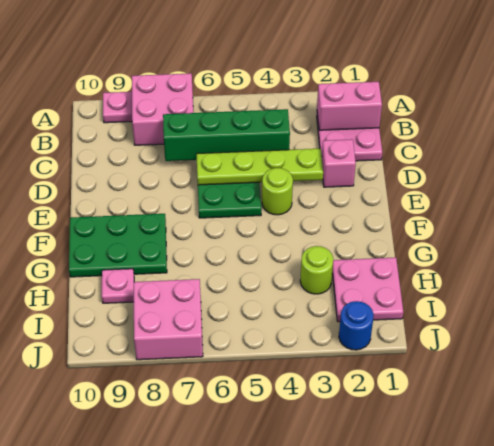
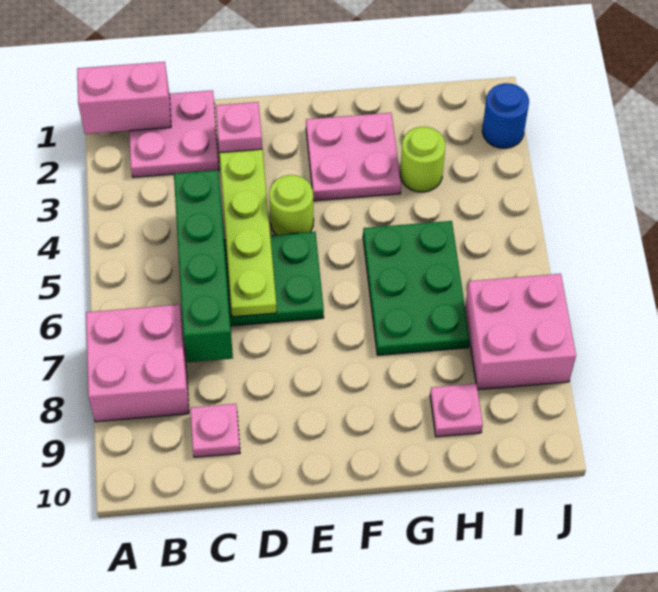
pink plate A9 level 1 -> pink plate C9 level 1
pink brick B1:B2 level 2 -> pink brick A1:B1 level 2
green plate F8:G10 level 1 -> green plate G5:H7 level 1
pink plate H1:I2 level 1 -> pink plate F2:G3 level 1

